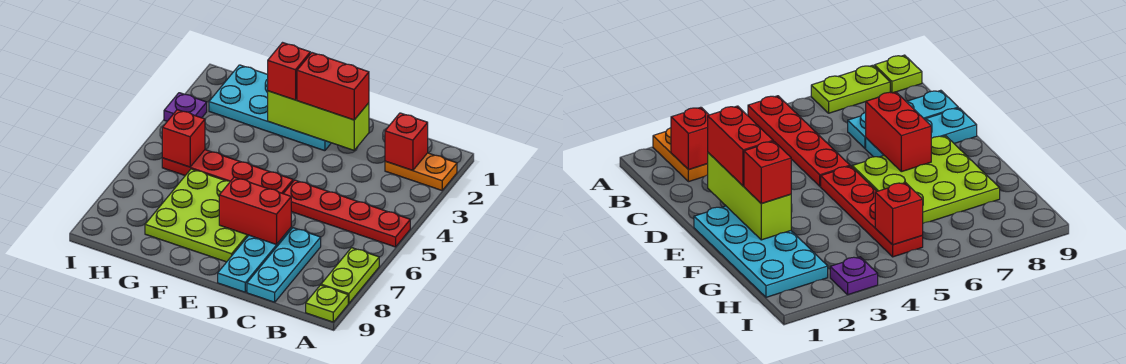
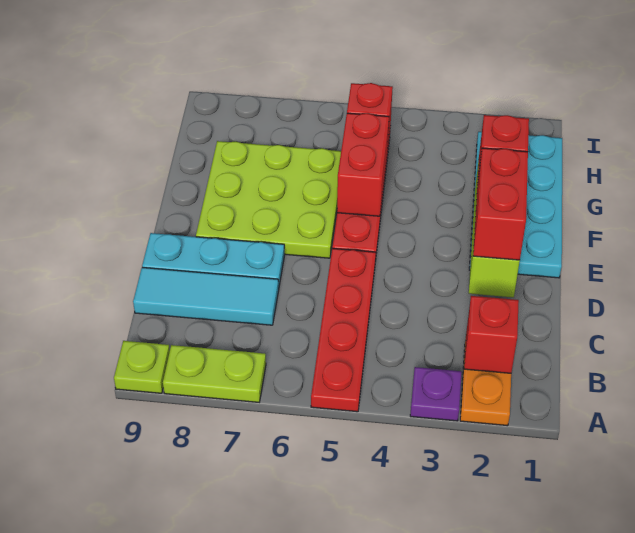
cyan plate C7:C9 level 1 -> cyan tile C7:C9 level 1
red brick D7:E7 level 2 -> red brick F5:G5 level 2
purple plate I3 level 1 -> purple plate A3 level 1

